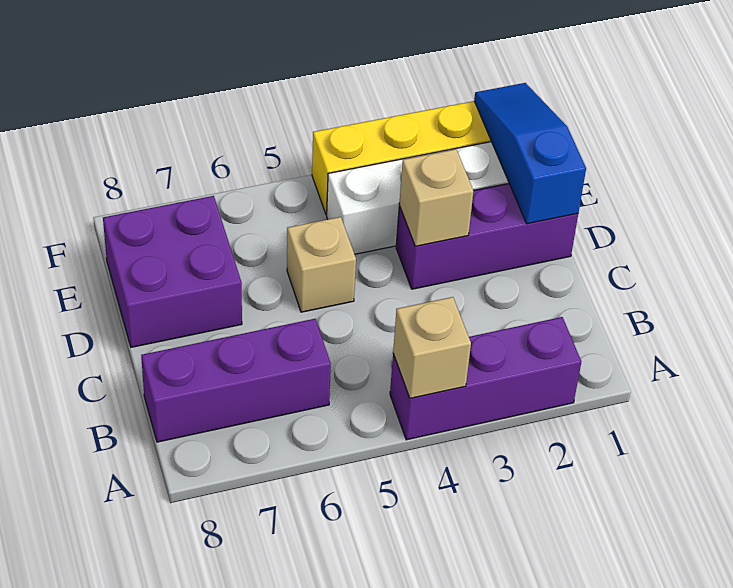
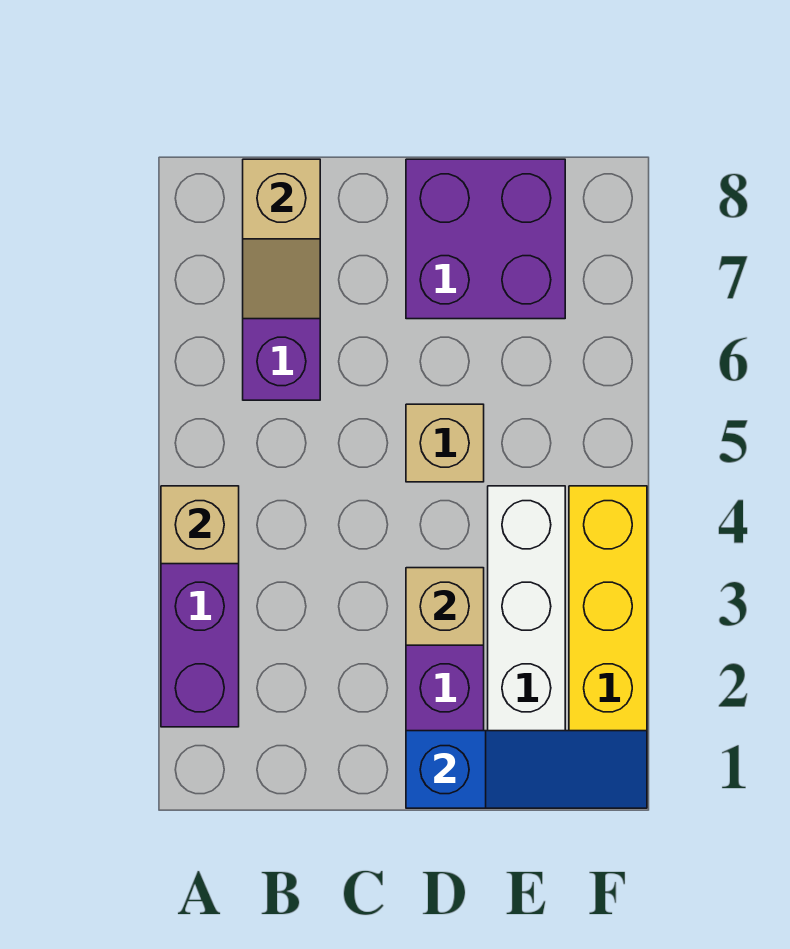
none -> tan slope B7:B8 level 2 top 8

